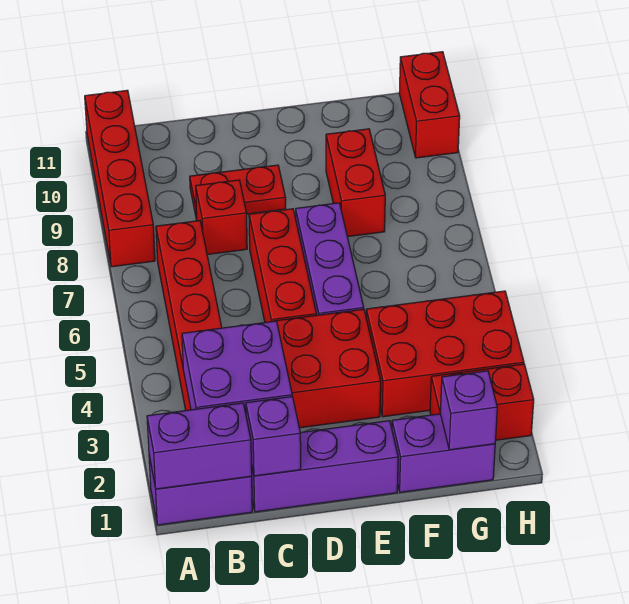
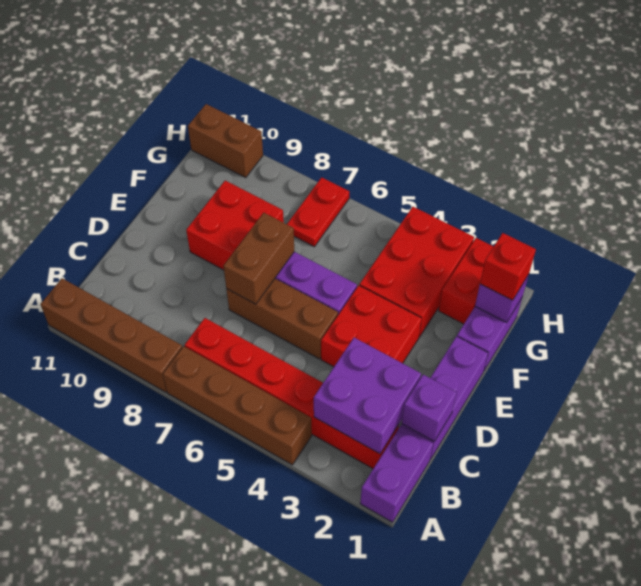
purple brick A1:B1 level 2 -> none
none -> brown brick A4:A7 level 1
red brick A8:A11 level 1 -> brown brick A8:A11 level 1
red brick C8 level 1 -> red brick G1 level 3
red plate C9:D9 level 1 -> red plate G7:H7 level 1
red brick D5:D7 level 1 -> brown brick D5:D7 level 1
none -> brown brick D7:E7 level 2
red brick F8:F9 level 1 -> red brick E8:F9 level 1
red brick H10:H11 level 1 -> brown brick H10:H11 level 1

